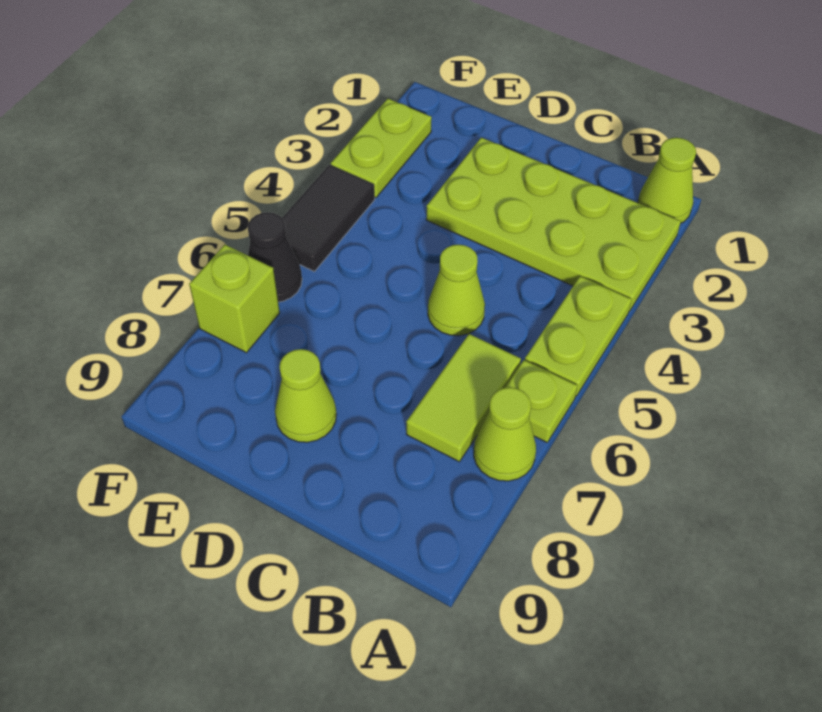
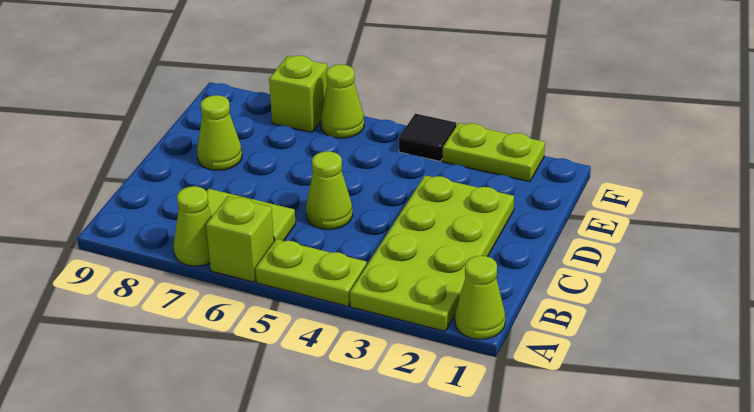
lime plate A6 level 1 -> lime brick A6 level 1
black tile F4:F5 level 1 -> black tile F4 level 1
black cone F6 level 1 -> lime cone F6 level 1

